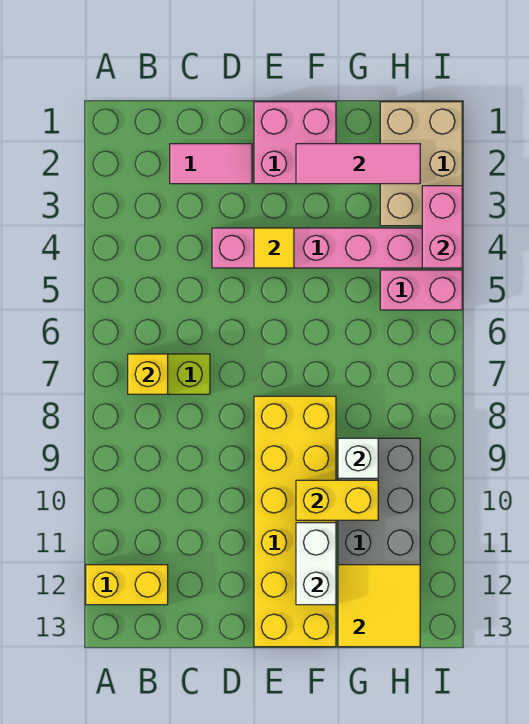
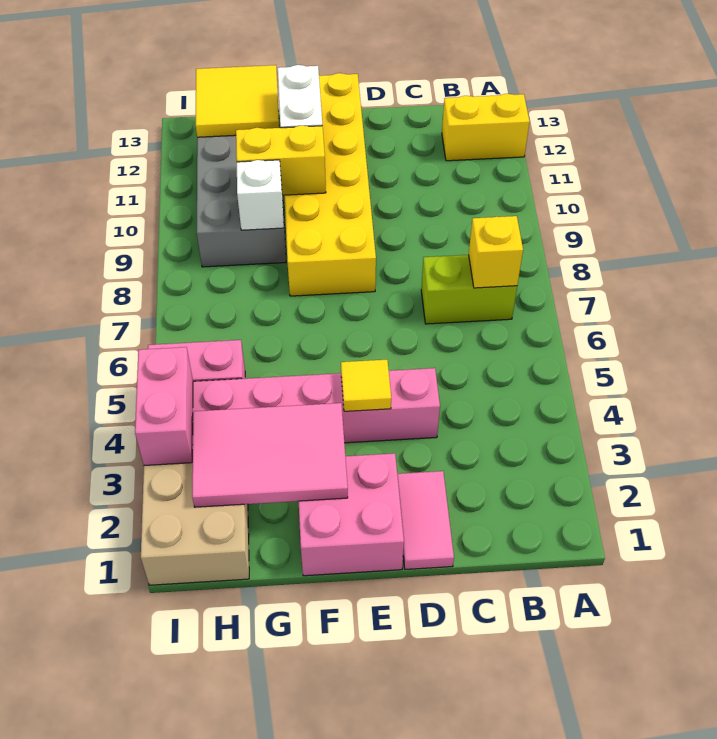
pink tile C2:D2 level 1 -> pink tile D1:D2 level 1
pink tile F2:H2 level 2 -> pink tile F2:H3 level 2

